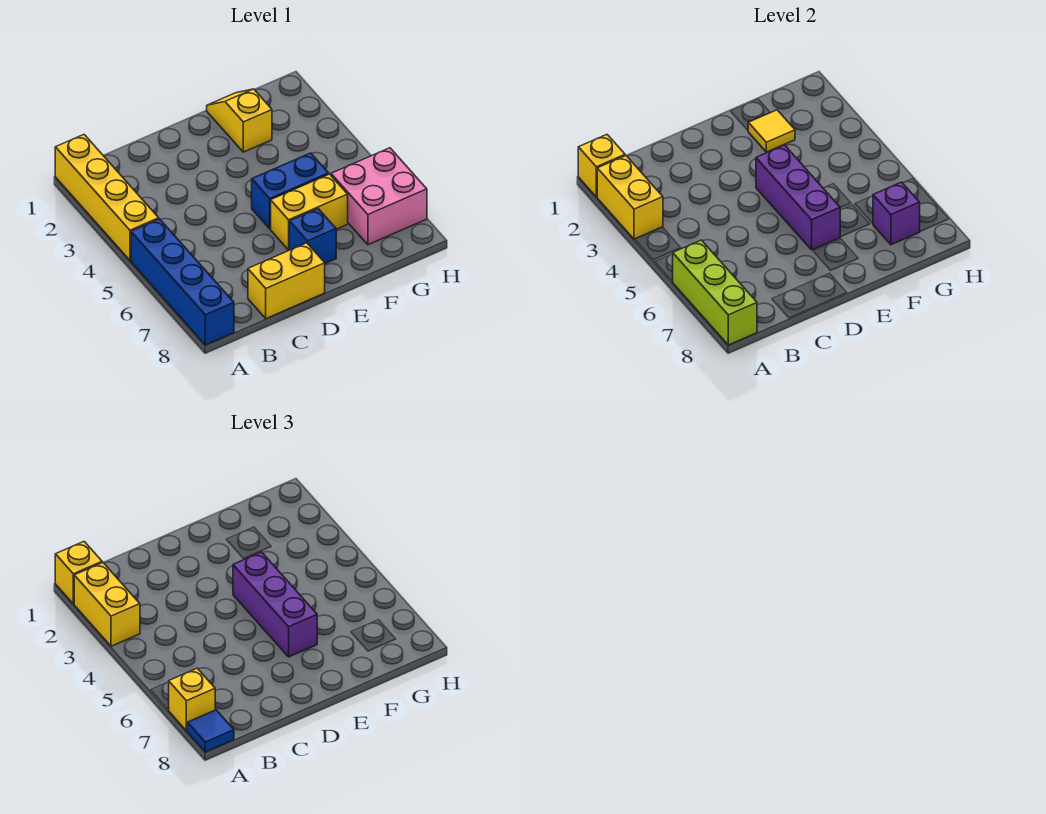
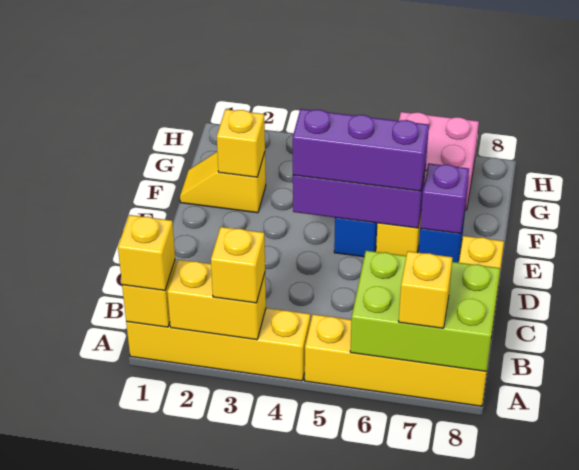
yellow brick A2:A3 level 3 -> yellow brick A3 level 3
blue brick A5:A8 level 1 -> yellow brick A5:A8 level 1
lime brick A6:A8 level 2 -> lime brick A6:B8 level 2
blue tile A8 level 3 -> none
yellow tile F2 level 2 -> yellow brick F2 level 2
purple brick G7 level 2 -> purple brick E7 level 2

